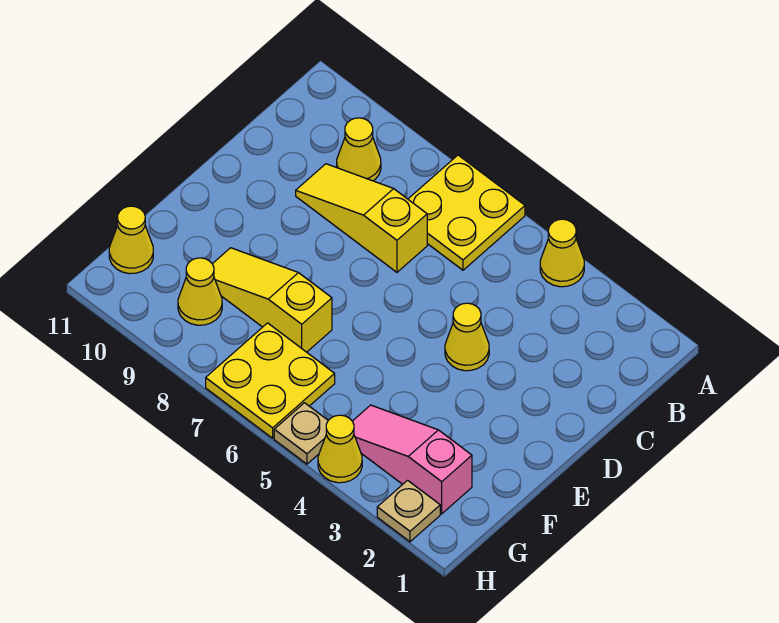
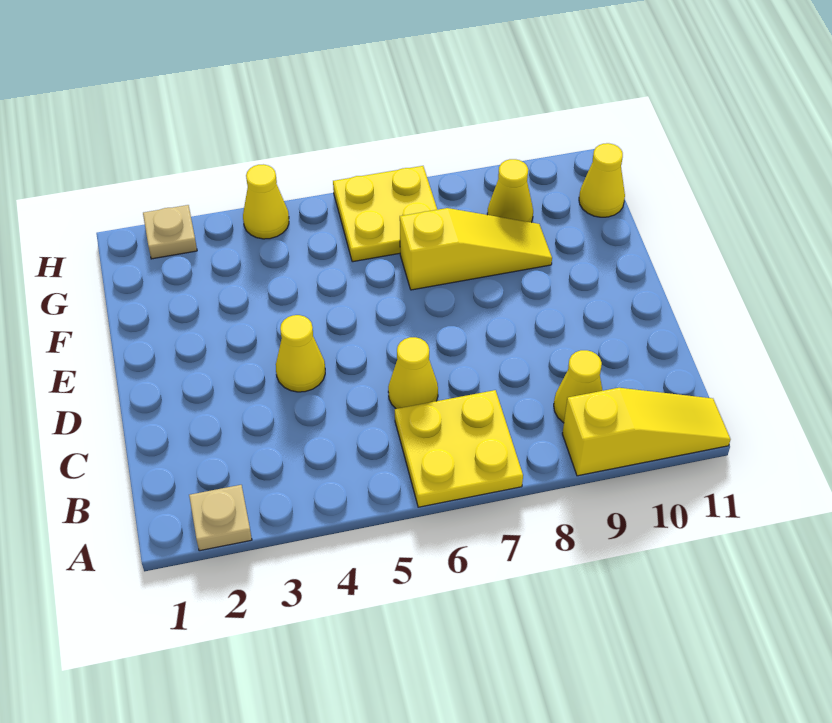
yellow cone A4 level 1 -> yellow cone C6 level 1
yellow slope C7:C9 level 1 top 7 -> yellow slope A9:A11 level 1 top 9
pink slope G2:G4 level 1 top 2 -> none
tan plate H5 level 1 -> tan plate A2 level 1

